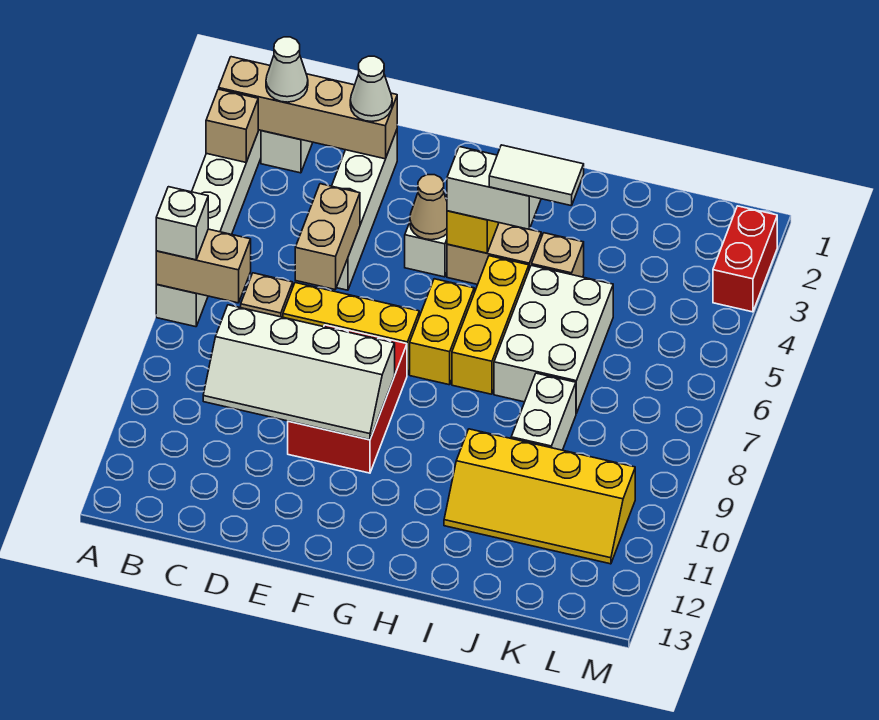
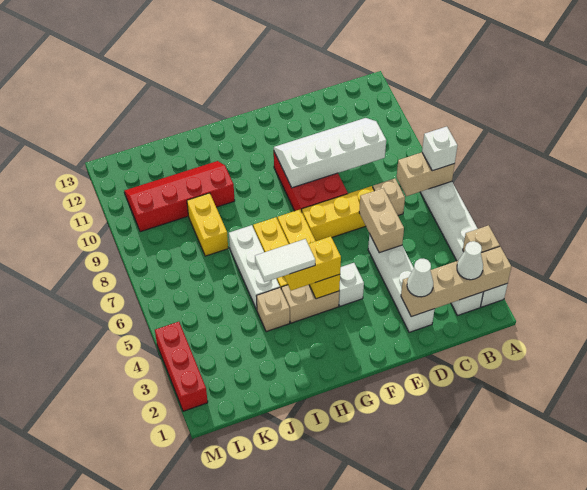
tan cone F4 level 2 -> none
white brick G4:H4 level 3 -> yellow brick G4:H4 level 3
white brick I5:J7 level 1 -> white brick I5:I7 level 1
yellow slope I10:L11 level 1 top 10 -> red slope I10:L11 level 1 top 10
white brick J8:J9 level 1 -> yellow brick J8:J9 level 1
red brick M2:M3 level 1 -> red brick M2:M4 level 1

